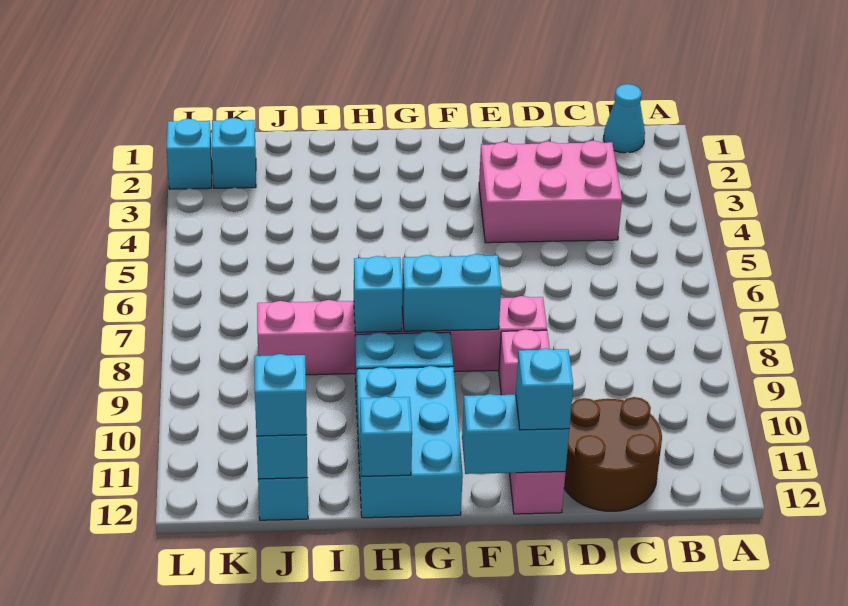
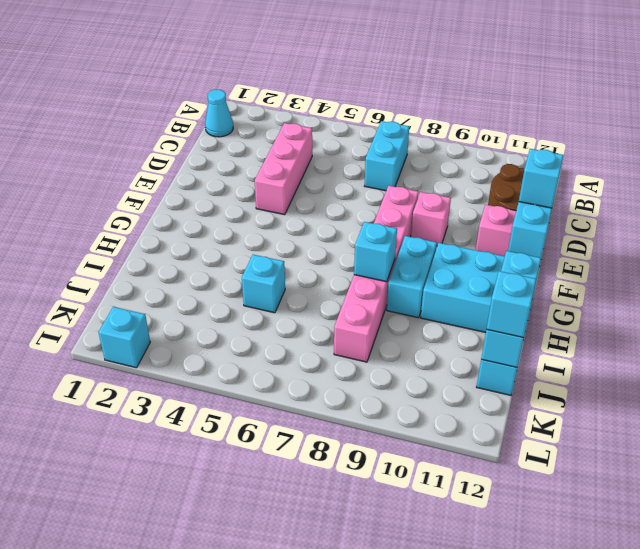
pink brick C3:E4 level 1 -> pink brick C4:E4 level 1
cyan brick F8:G8 level 2 -> cyan brick B7:C7 level 1
cyan brick K2 level 1 -> cyan brick I5 level 1

